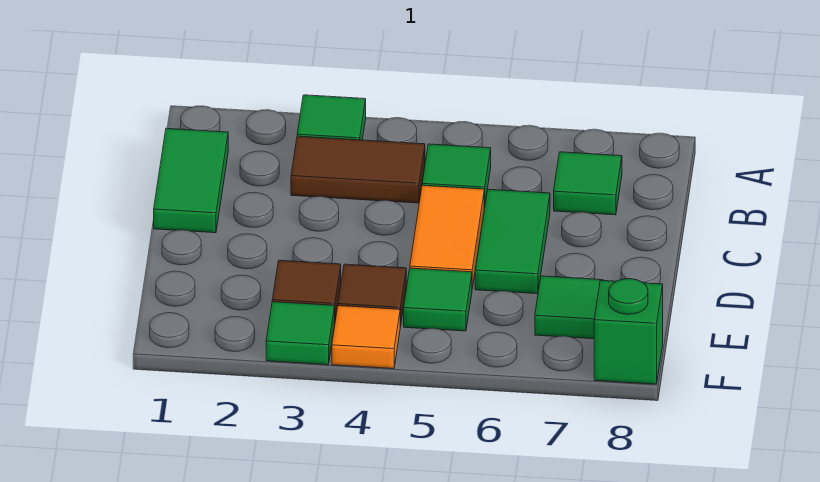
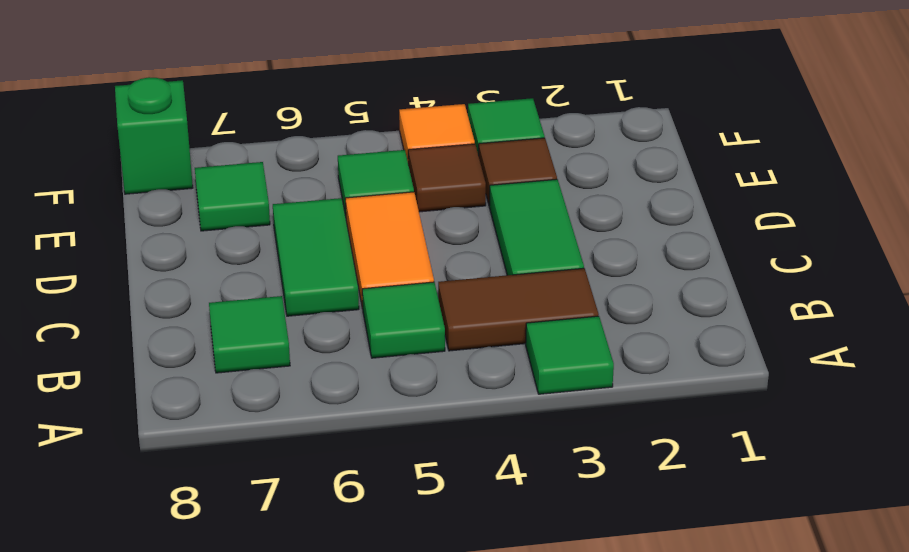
green tile B1:C1 level 1 -> green tile C3:D3 level 1

